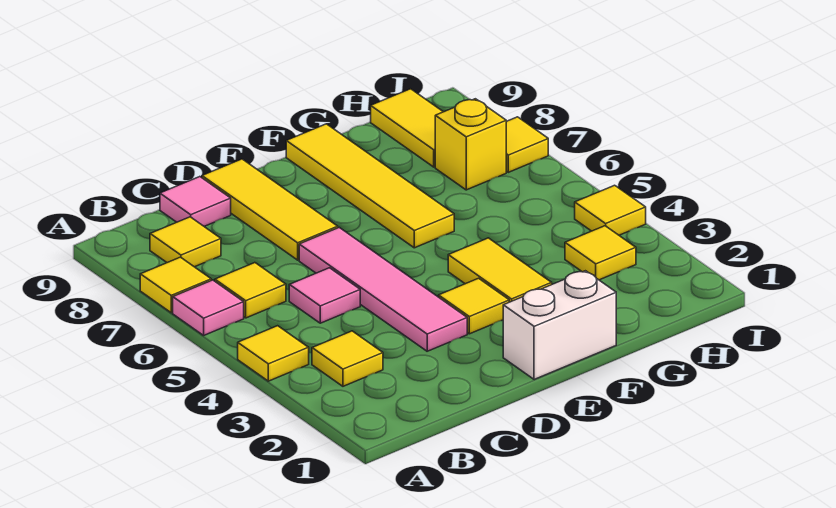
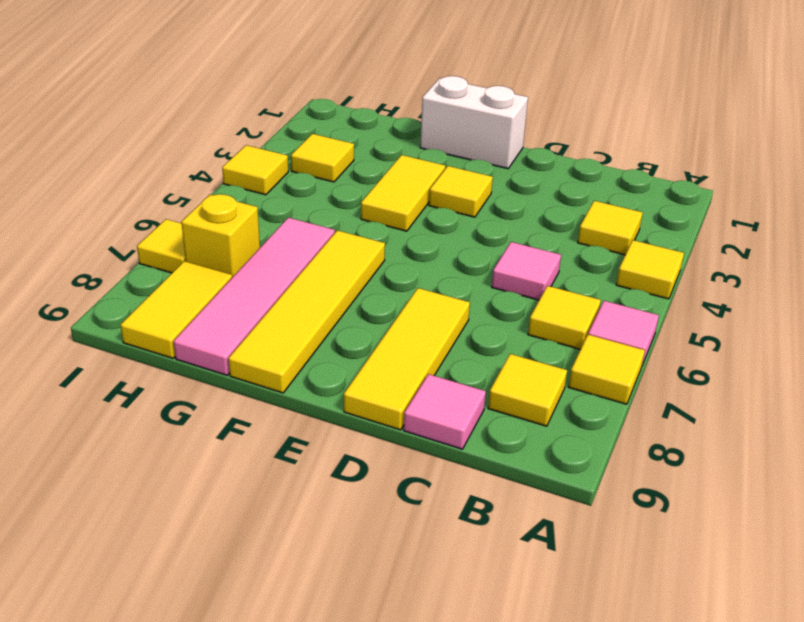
pink tile D3:D6 level 1 -> pink tile G6:G9 level 1

